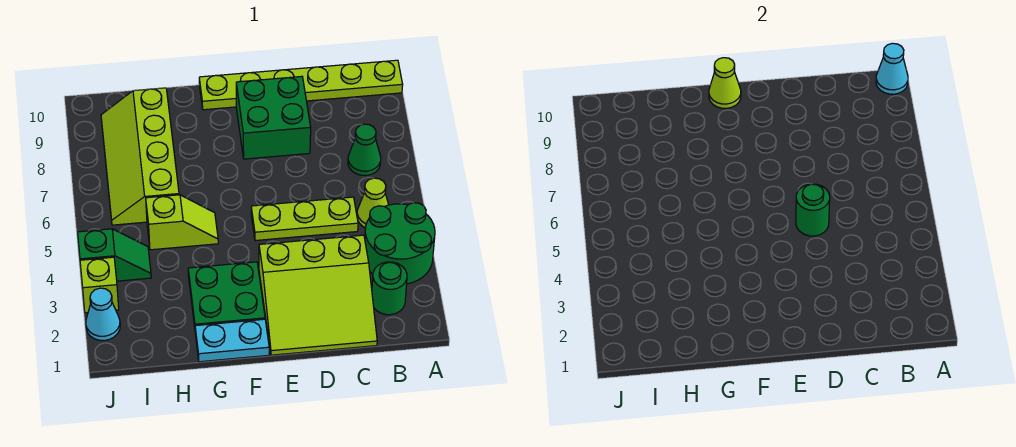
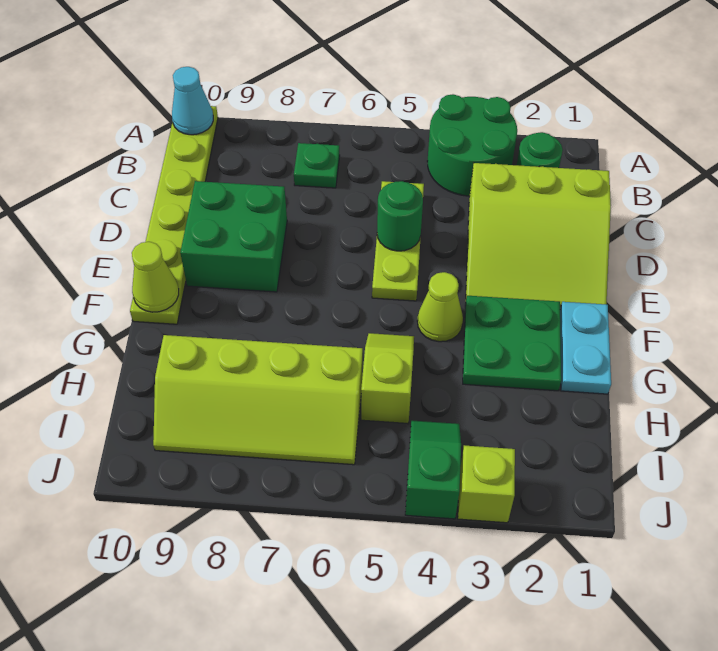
lime cone B5 level 1 -> lime cone F4 level 1
green cone B7 level 1 -> green plate B7 level 1
lime slope C1:E3 level 1 top 3 -> lime slope C1:E3 level 1 top C
cyan cone J2 level 1 -> none

